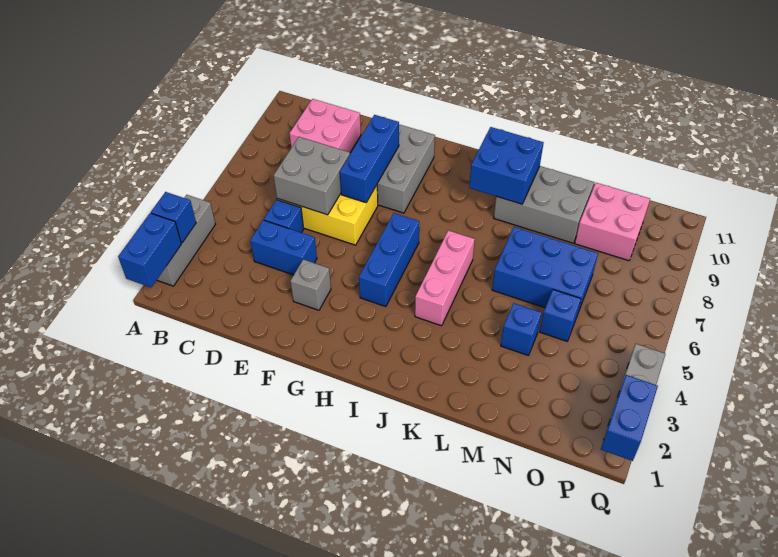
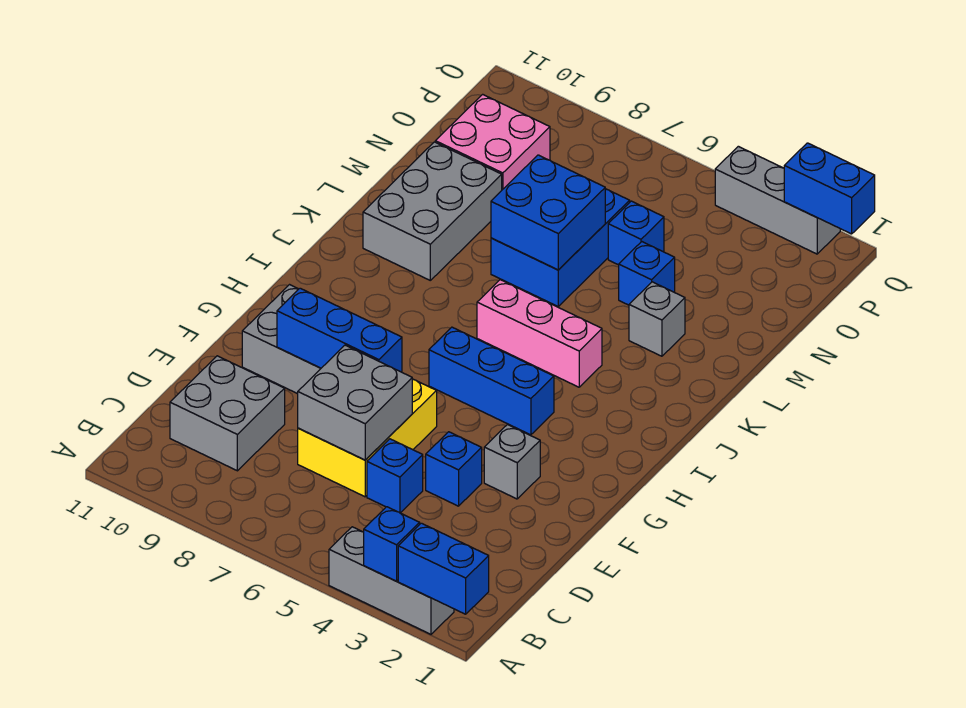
pink brick C9:D10 level 1 -> grey brick C9:D10 level 1
blue brick D4:E4 level 1 -> blue brick E4 level 1
blue brick J9:K10 level 2 -> blue brick L6:M7 level 2
none -> grey brick L3 level 1

